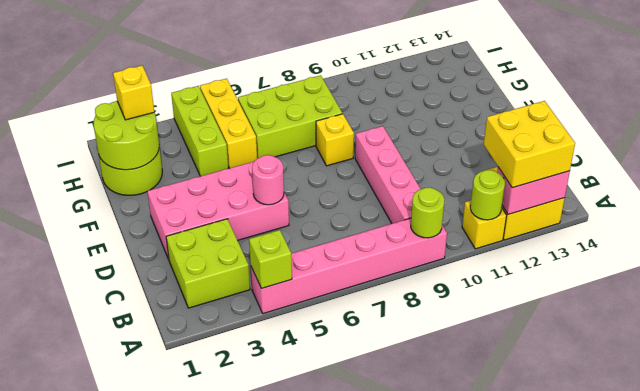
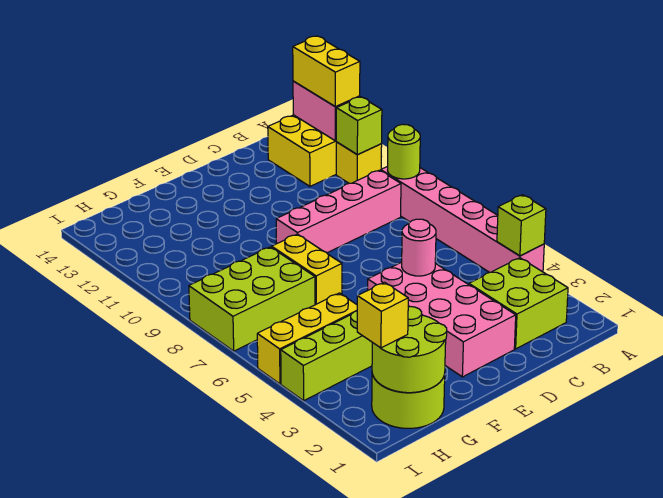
lime round brick A11 level 2 -> lime brick A11 level 2
yellow brick A12:B13 level 3 -> yellow brick A12:A13 level 3
yellow brick F8 level 1 -> yellow brick F7:F8 level 1
lime brick G6:H8 level 1 -> lime brick G7:I8 level 1

